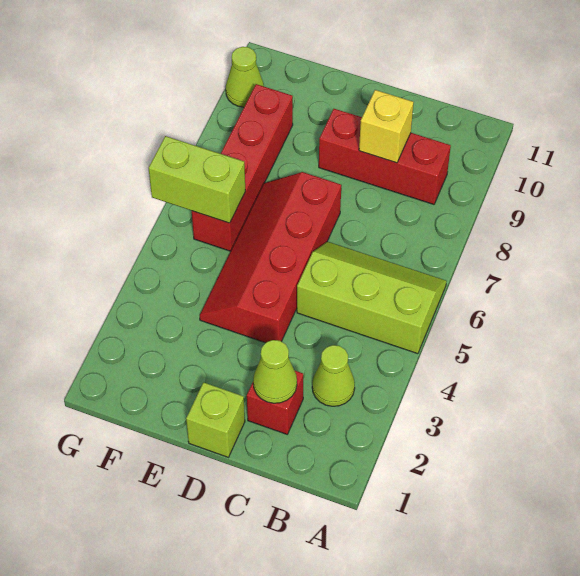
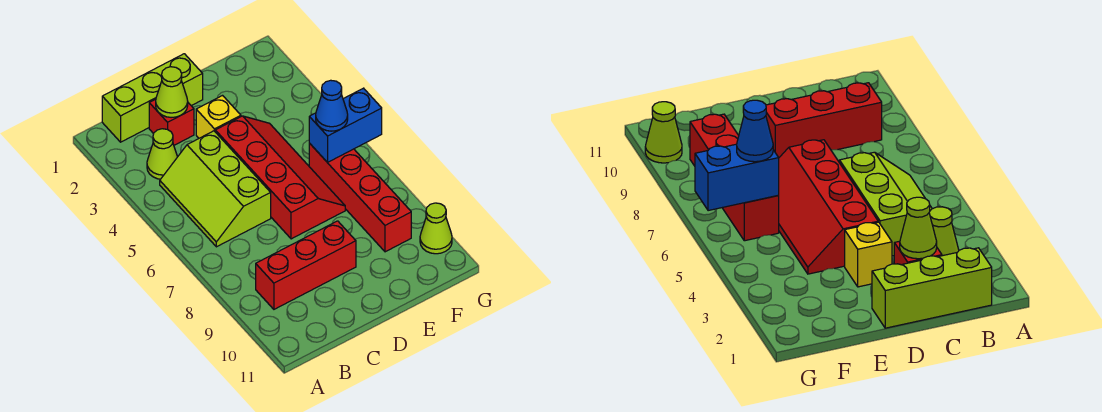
lime slope A5:C6 level 1 top 5 -> lime slope B4:C6 level 1 top C
yellow brick C9 level 2 -> yellow brick D3 level 1
lime brick D1 level 1 -> lime brick B1:D1 level 1
lime brick F6:G6 level 2 -> blue brick F6:G6 level 2
none -> blue cone F6 level 3

